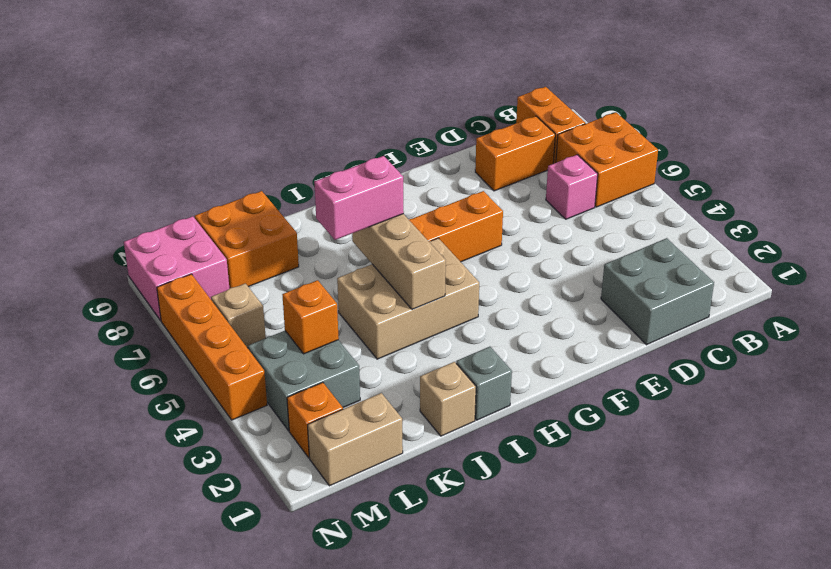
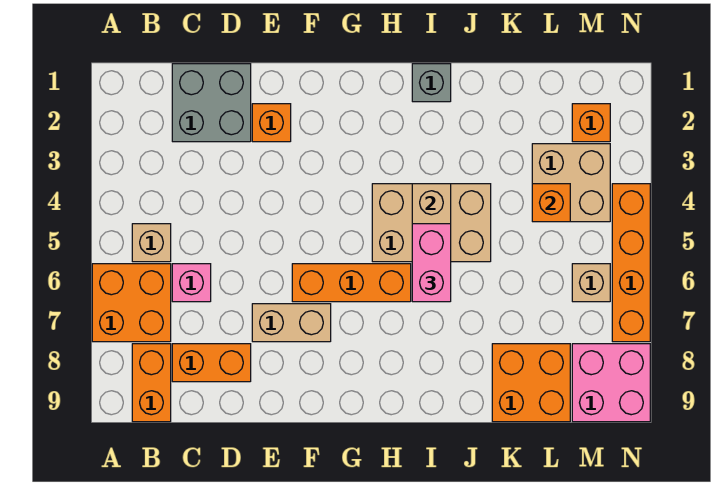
none -> orange brick E2 level 1
pink brick I6:J6 level 3 -> pink brick I5:I6 level 3
tan brick J1 level 1 -> tan brick B5 level 1
tan brick L1:M1 level 1 -> tan brick E7:F7 level 1
grey brick L3:M4 level 1 -> tan brick L3:M4 level 1

